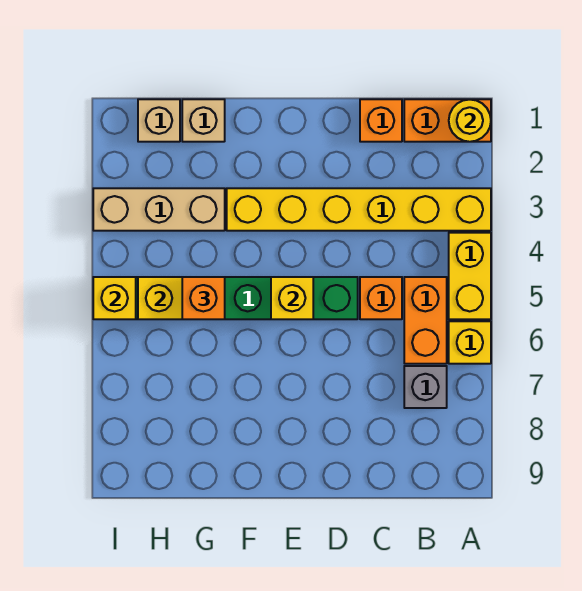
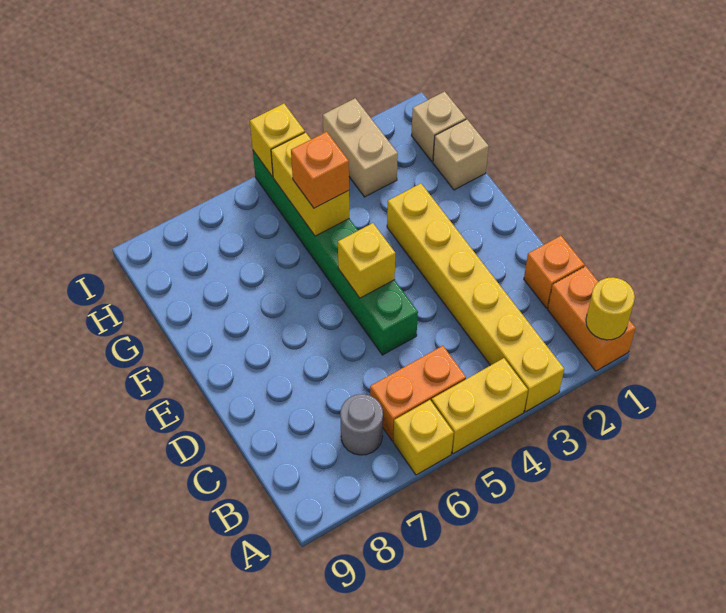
grey brick B7 level 1 -> grey round brick B7 level 1
orange brick C5 level 1 -> none
tan brick G3:I3 level 1 -> tan brick H3:I3 level 1

